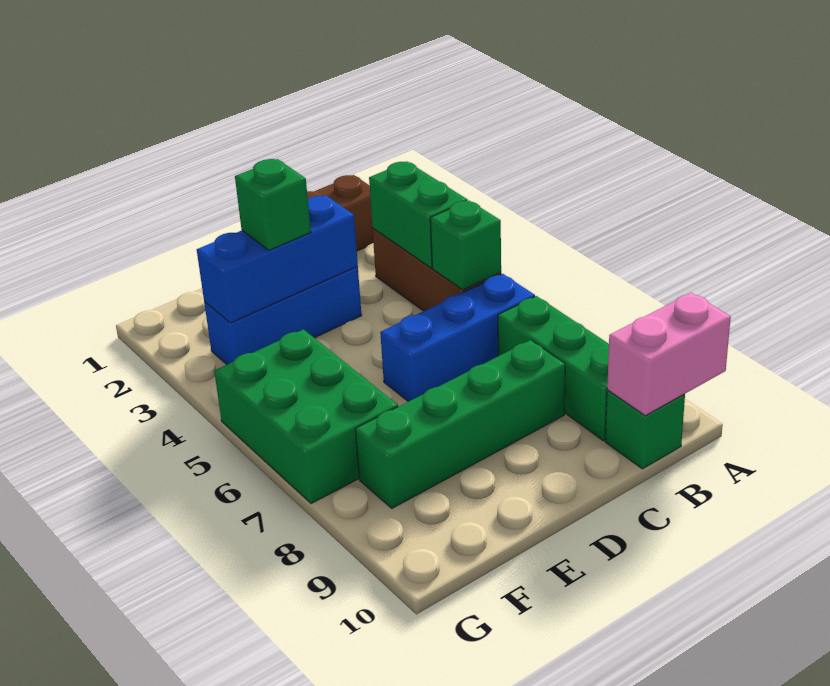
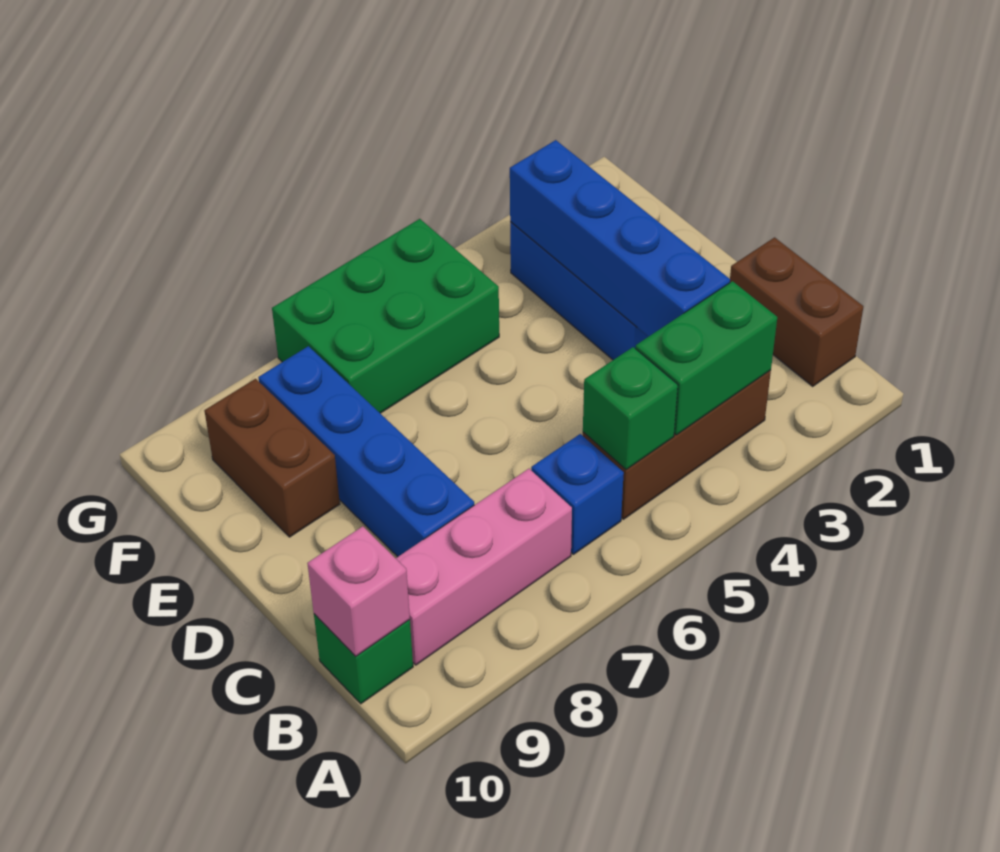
pink brick A10:B10 level 2 -> pink brick B10 level 2
blue brick B6:D6 level 1 -> blue brick B6 level 1
green brick B7:B9 level 1 -> pink brick B7:B9 level 1
green brick C8:F8 level 1 -> blue brick C8:F8 level 1
blue brick D3:F3 level 2 -> blue brick C3:F3 level 2
green brick E3 level 3 -> none
none -> brown brick E9:F9 level 1

